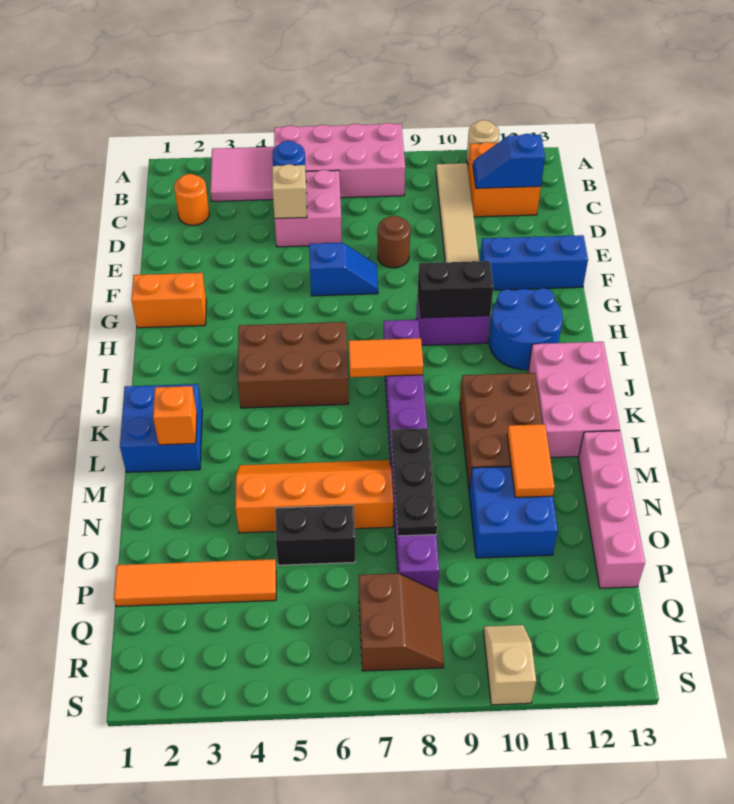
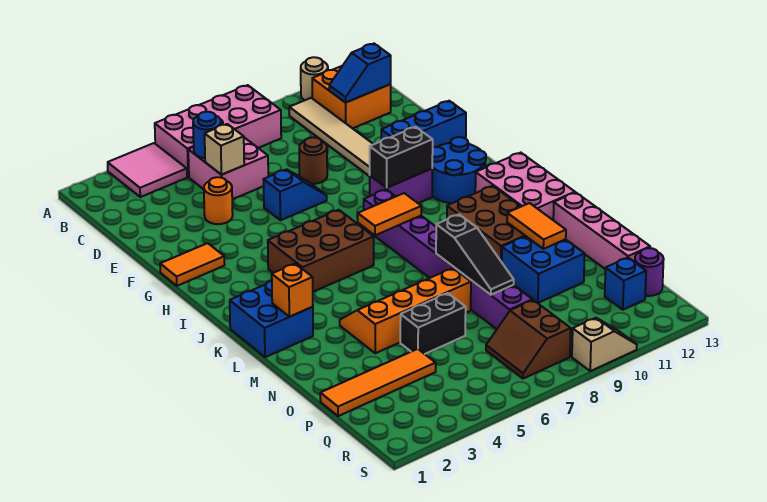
orange round brick C2 level 1 -> orange round brick E4 level 1
orange brick G1:G2 level 1 -> orange tile G1:G2 level 1
black plate M8:O8 level 2 -> black slope M8:O8 level 2 top M
brown slope Q7:R8 level 1 top 7 -> brown slope Q7:R8 level 1 top 8
none -> blue brick Q12 level 1
none -> purple round brick Q13 level 1
tan slope R10:S10 level 1 top S -> tan slope S9:S10 level 1 top 9

